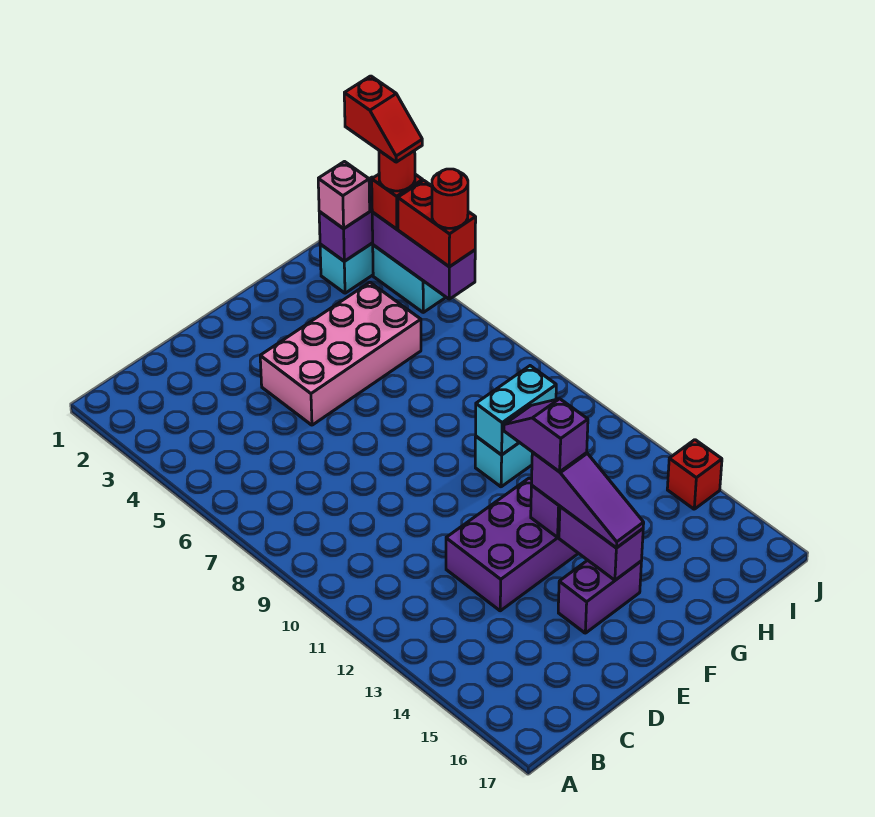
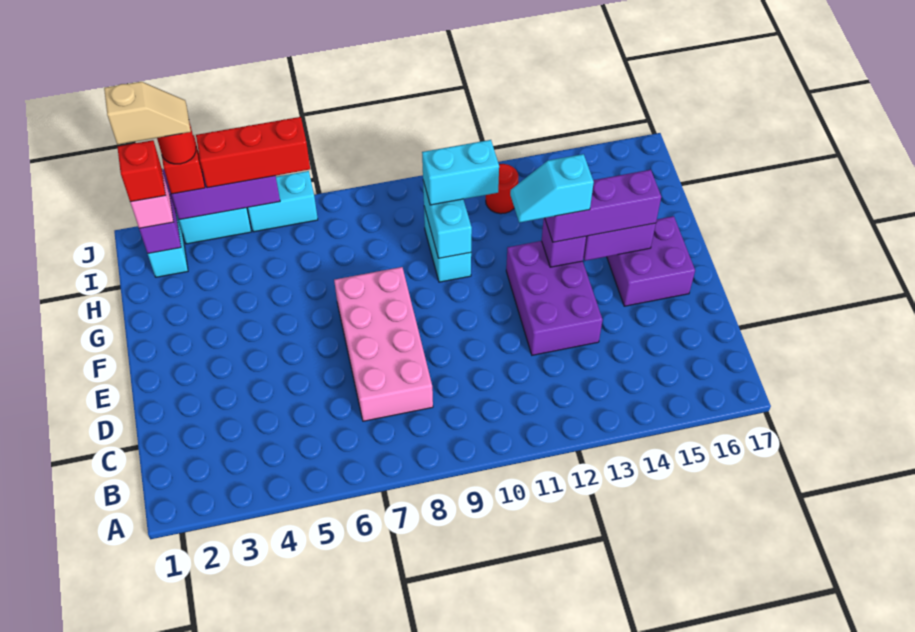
pink brick E4:H5 level 1 -> pink brick C7:F8 level 1
purple brick E15:F15 level 1 -> purple brick E15:F16 level 1
purple slope F12:F13 level 4 top 13 -> cyan slope F12:F13 level 4 top 13
purple slope F13:F15 level 3 top 13 -> purple brick F13:F15 level 3
none -> cyan brick H10:H11 level 3
red slope J2:J3 level 5 top 2 -> tan slope J2:J3 level 5 top 2
red brick J4:J5 level 3 -> red brick J4:J6 level 3
none -> cyan brick J5:J6 level 1
red round brick J5 level 4 -> red round brick I12 level 1
red brick J14 level 1 -> red brick I2 level 4

